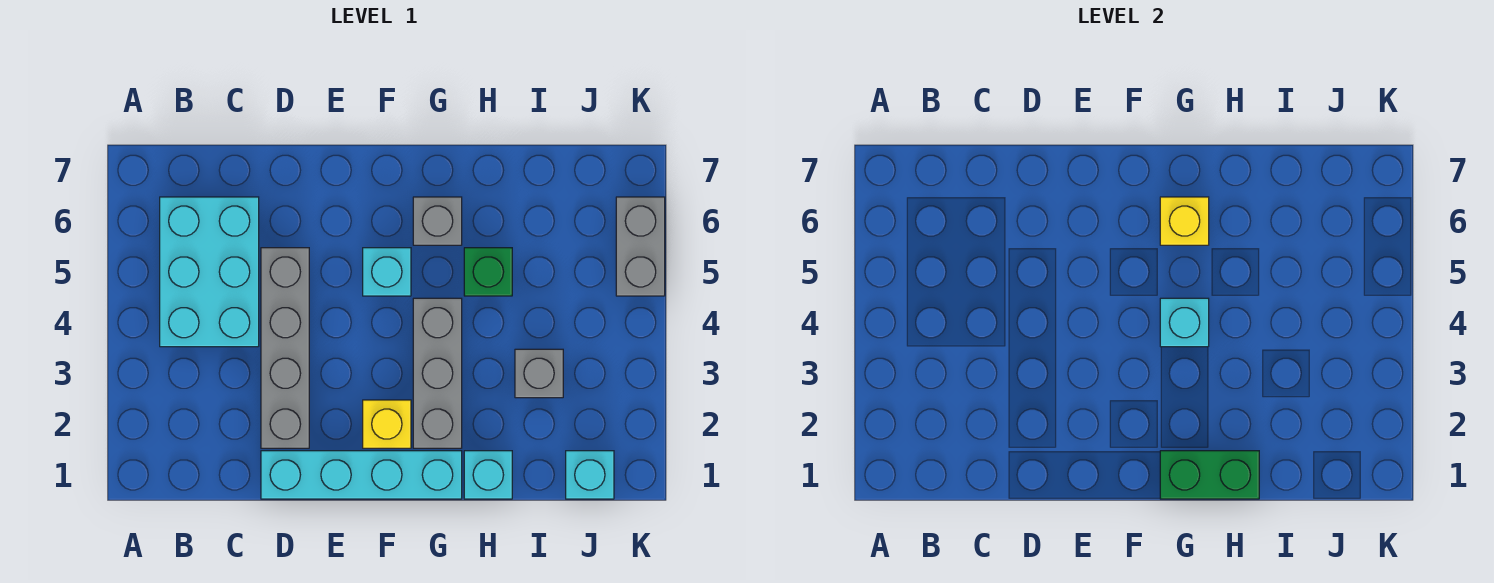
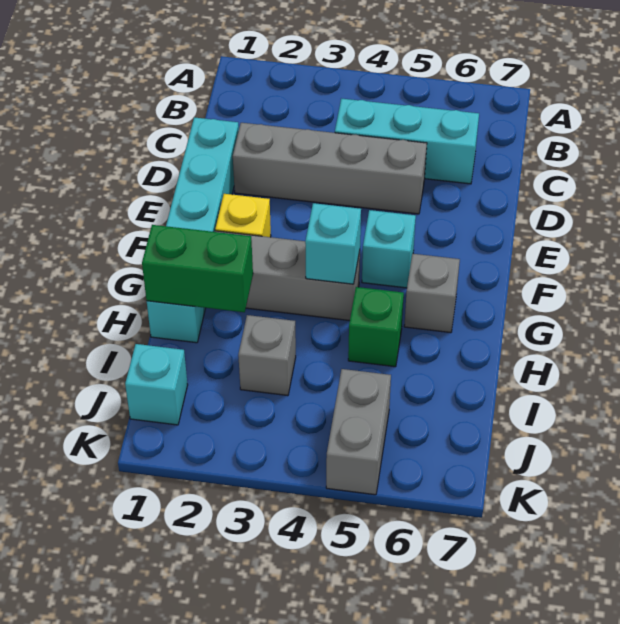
cyan brick B4:C6 level 1 -> cyan brick C4:C6 level 1
green brick G1:H1 level 2 -> green brick H1:H2 level 2
yellow brick G6 level 2 -> none
grey brick K5:K6 level 1 -> grey brick J5:K5 level 1

